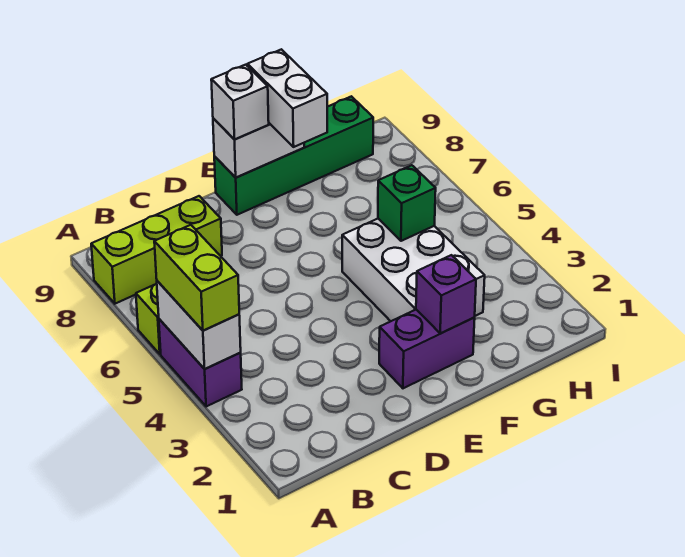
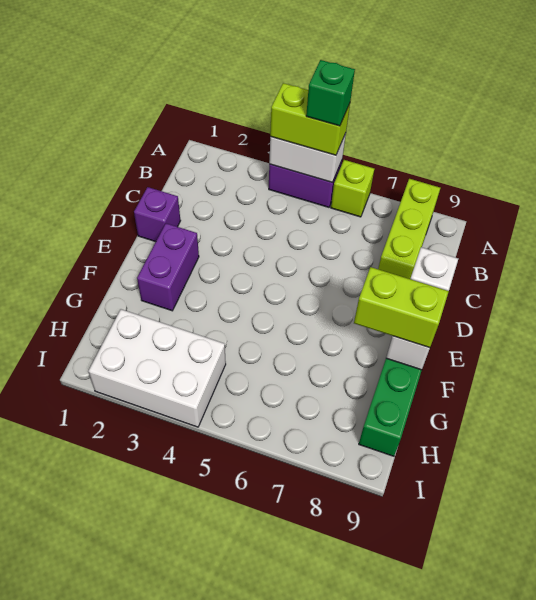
purple brick F2 level 2 -> purple brick D1 level 1
white brick F3:G5 level 1 -> white brick H2:I4 level 1
white brick F8:F9 level 3 -> lime brick F8:F9 level 3
green brick G5 level 2 -> green brick A5 level 4

